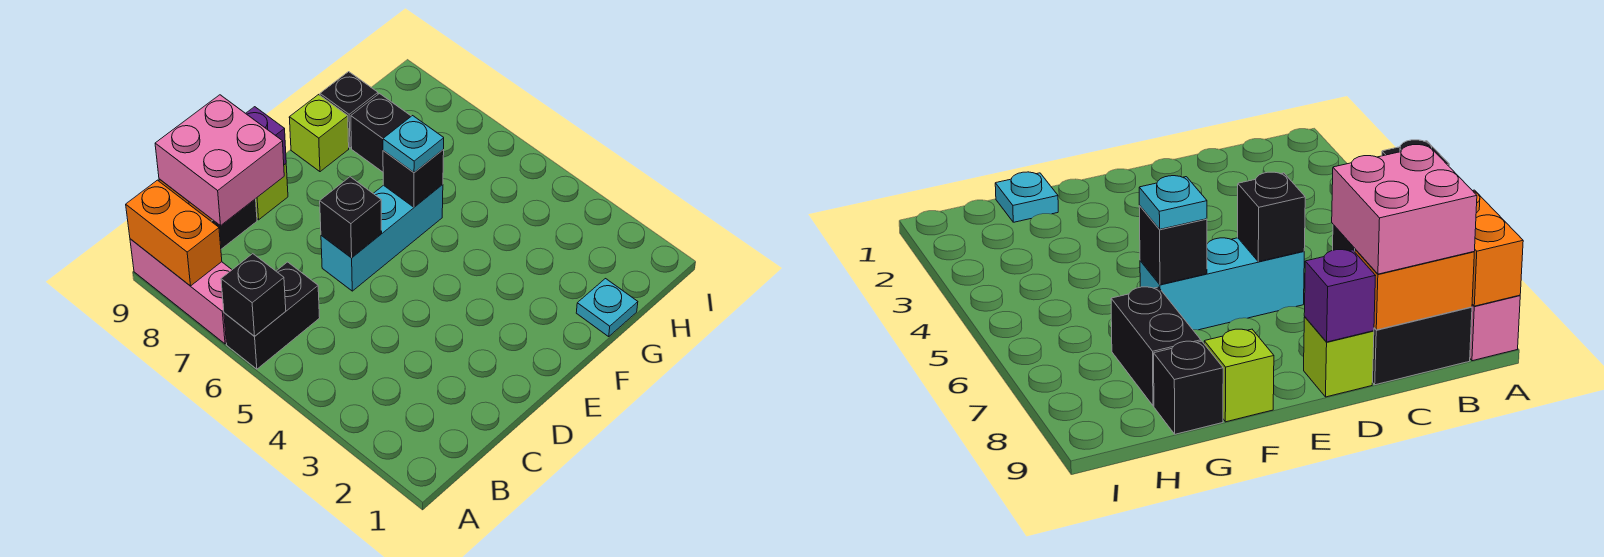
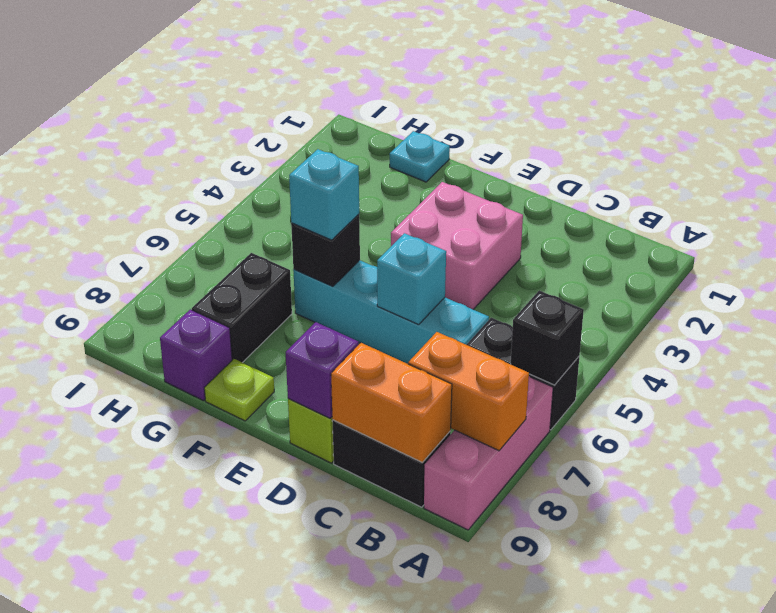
orange brick A8:A9 level 2 -> orange brick A8:B8 level 2
pink brick B8:C9 level 3 -> pink brick D3:E4 level 1
cyan brick D6:F6 level 1 -> cyan brick C6:F6 level 1
black brick D6 level 2 -> cyan brick D6 level 2
cyan plate F6 level 3 -> cyan brick F6 level 3
lime brick F9 level 1 -> lime plate F9 level 1
black brick G9 level 1 -> purple brick G9 level 1

